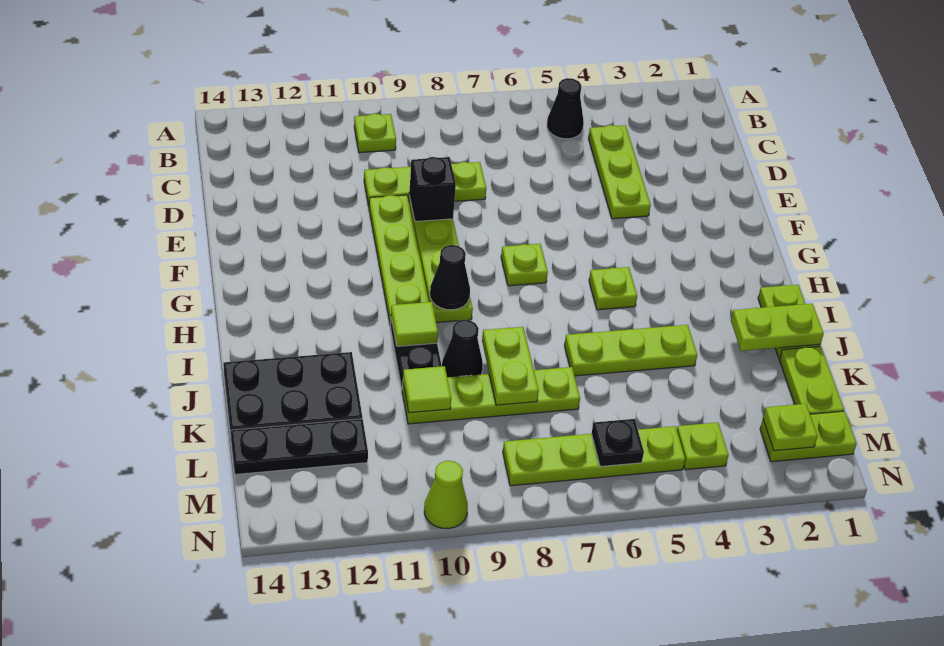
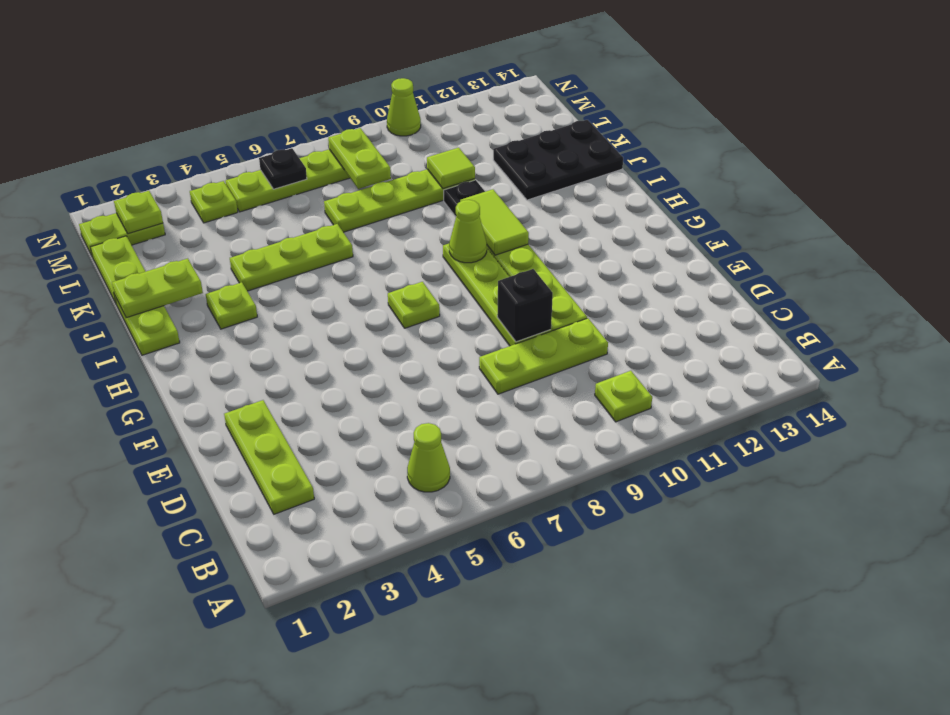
black cone B5 level 1 -> lime cone B5 level 1
lime plate C4:E4 level 1 -> lime plate C2:E2 level 1
lime plate H5 level 1 -> lime plate I3 level 1
black cone H9 level 2 -> lime cone H9 level 2
lime tile I10 level 2 -> lime tile H10:I10 level 2
lime plate J8:K8 level 2 -> lime plate L8:M8 level 2
black cone J9 level 1 -> none
black plate L12:L14 level 1 -> none

